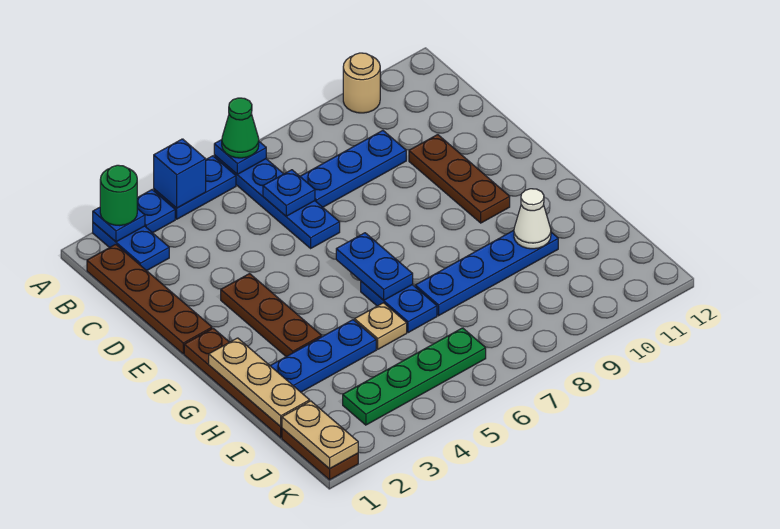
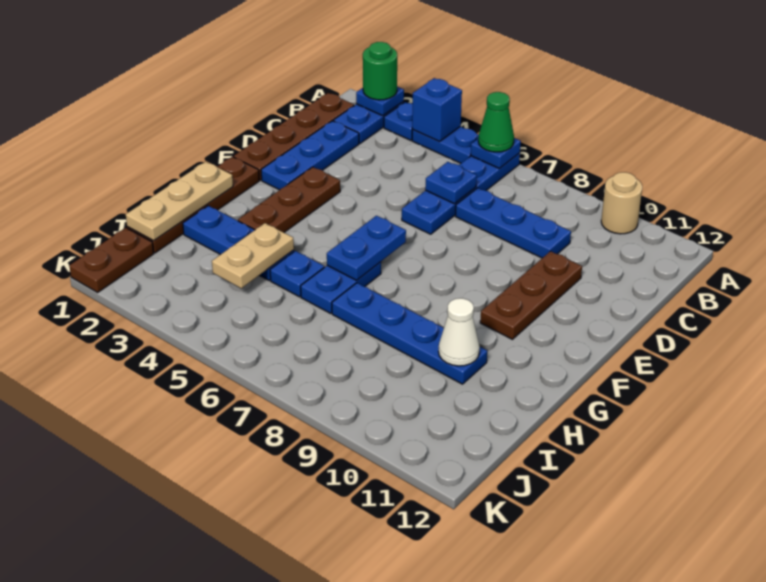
none -> blue plate C2:E2 level 1
tan plate H5 level 1 -> blue plate H5 level 1
tan plate J1:K1 level 2 -> tan plate H4:I4 level 2
green plate J3:J6 level 1 -> none

